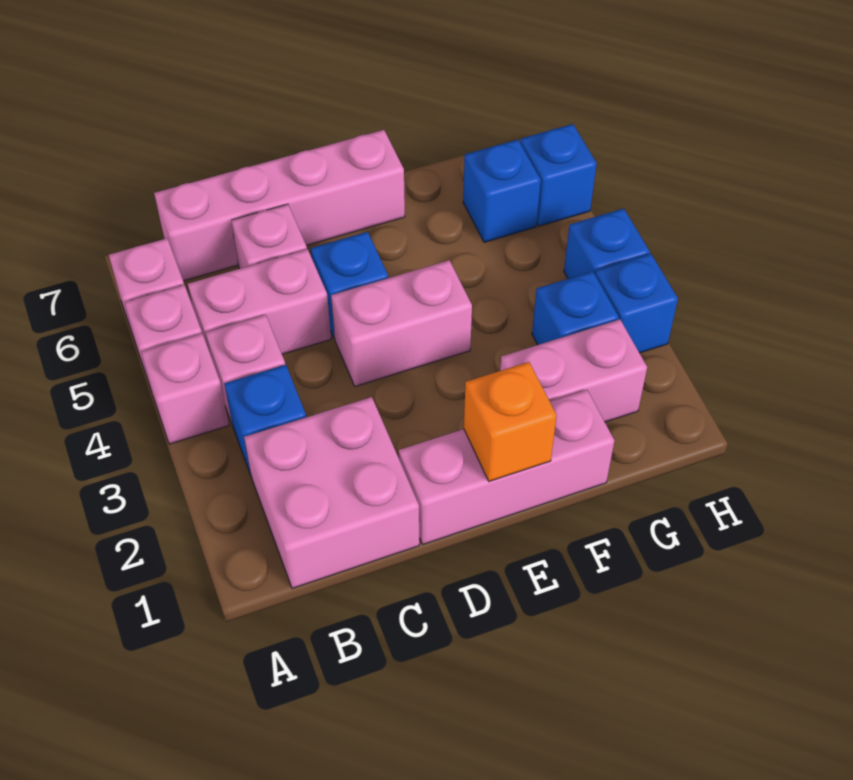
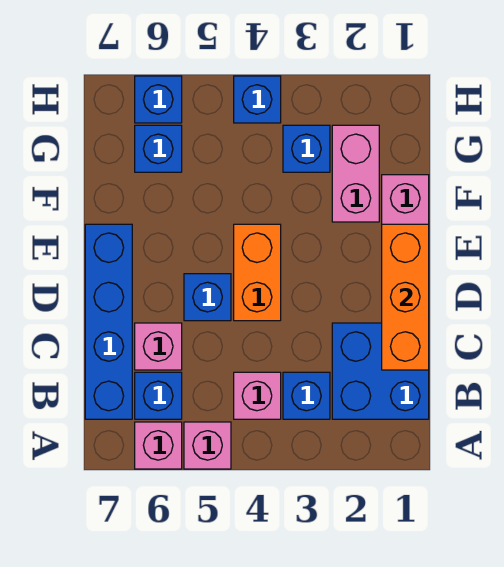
pink brick A4 level 1 -> none
pink brick B1:C2 level 1 -> blue brick B1:C2 level 1
pink brick B5:C5 level 1 -> none
pink brick B7:E7 level 1 -> blue brick B7:E7 level 1
pink brick D4:E4 level 1 -> orange brick D4:E4 level 1
orange brick E1 level 2 -> orange brick C1:E1 level 2
blue brick H3 level 1 -> blue brick B6 level 1

